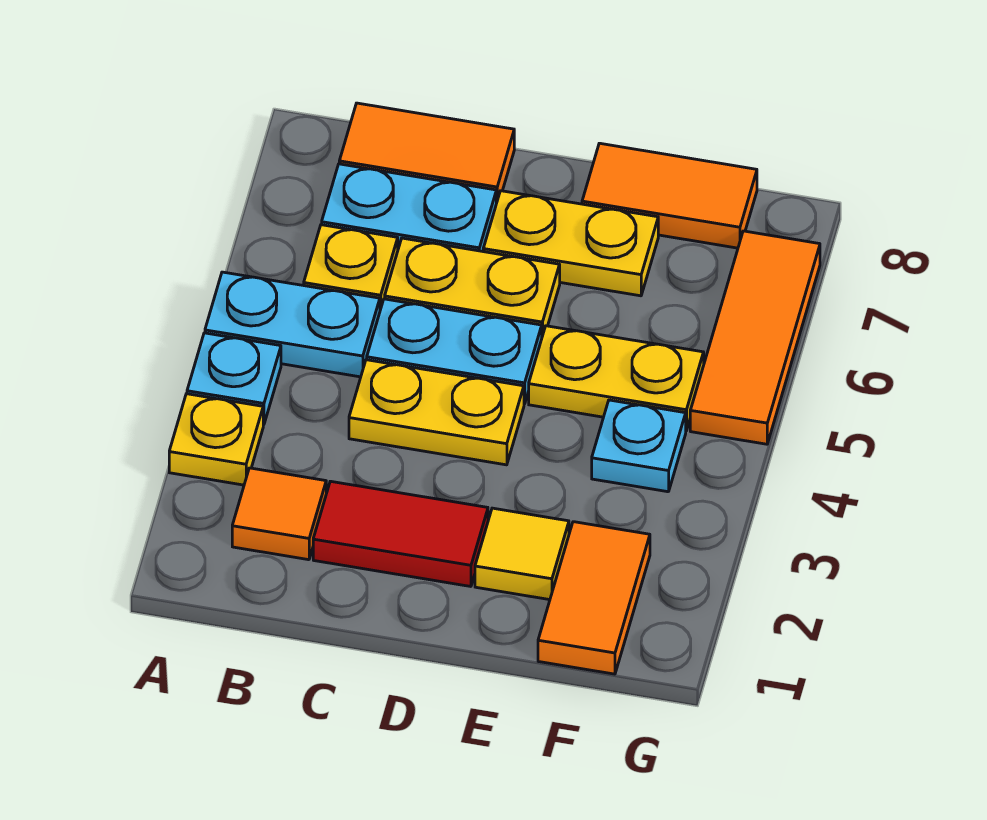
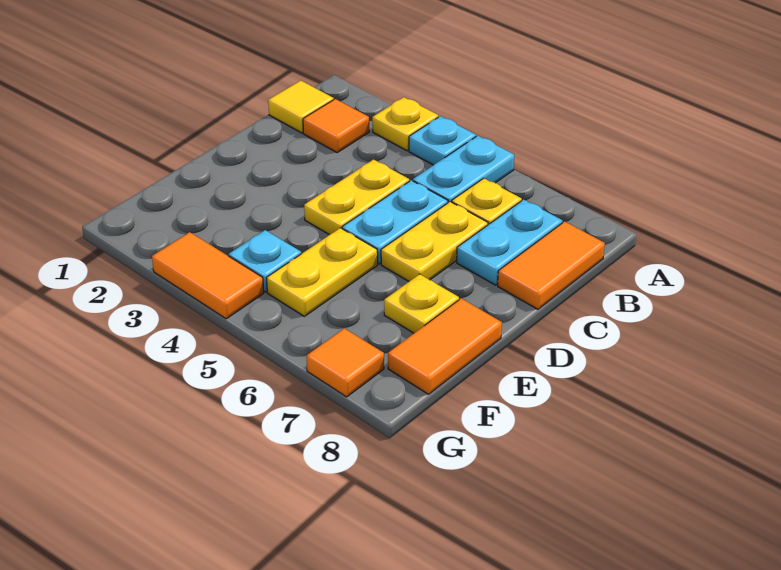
red tile C2:D2 level 1 -> none
yellow plate D7:E7 level 1 -> yellow plate E7 level 1
yellow tile E2 level 1 -> yellow tile B1 level 1
orange tile F1:F2 level 1 -> orange tile G3:G4 level 1
orange tile G5:G7 level 1 -> orange tile G7 level 1

